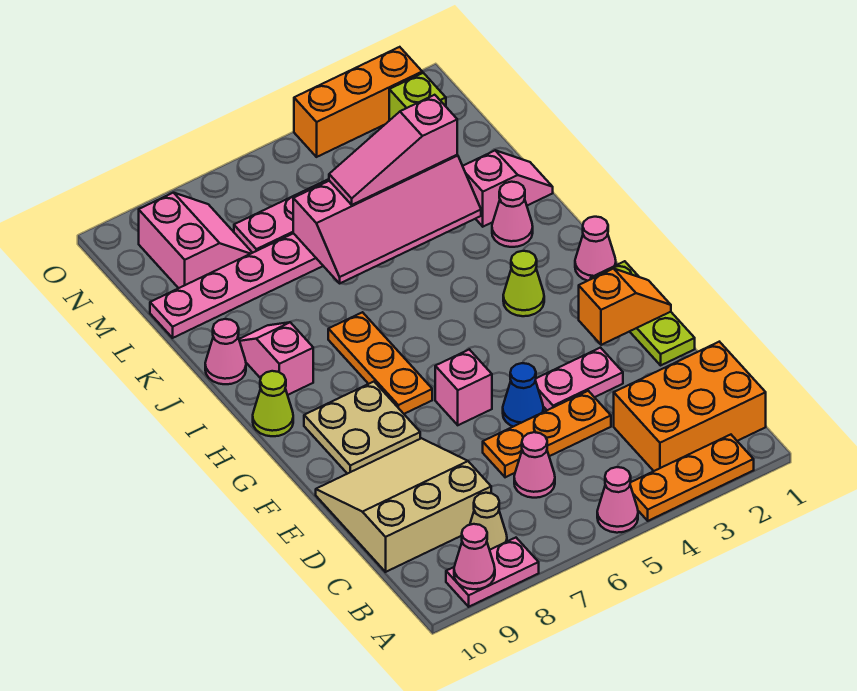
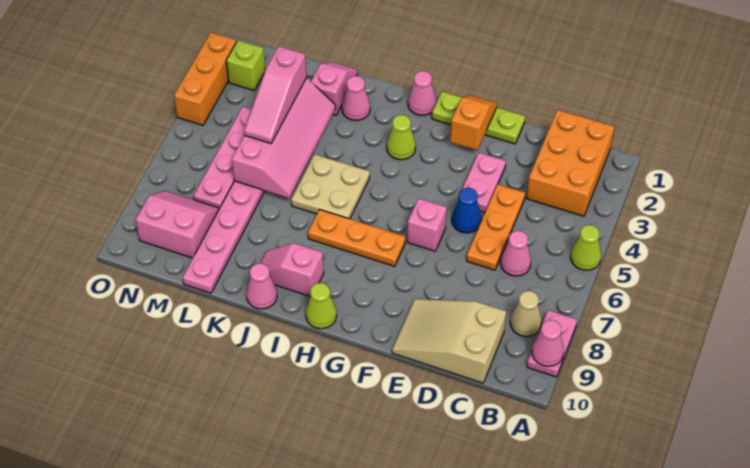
orange plate A2:A4 level 1 -> none
pink cone A5 level 1 -> lime cone A5 level 1
tan slope C8:E10 level 1 top C -> tan slope C9:E10 level 1 top C
tan plate F8:G9 level 1 -> tan plate I5:J6 level 1

